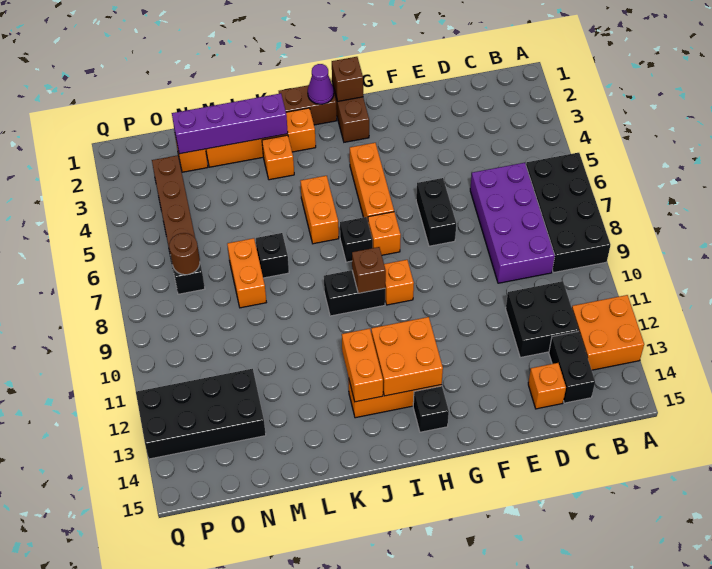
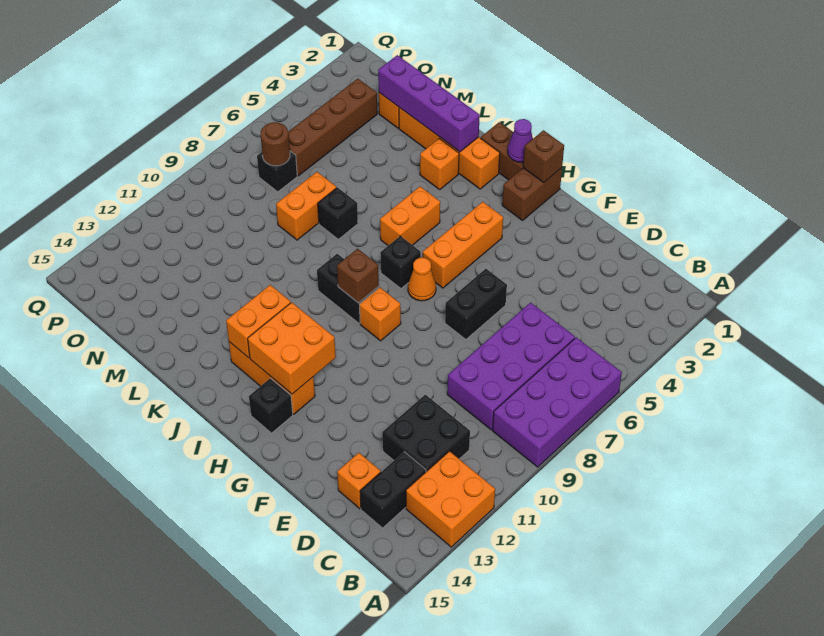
black brick A6:B9 level 1 -> purple brick A6:B9 level 1
orange brick H7 level 1 -> orange cone H7 level 1
black brick N12:Q13 level 1 -> none

